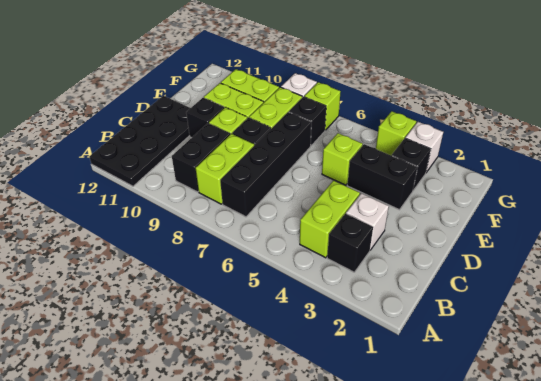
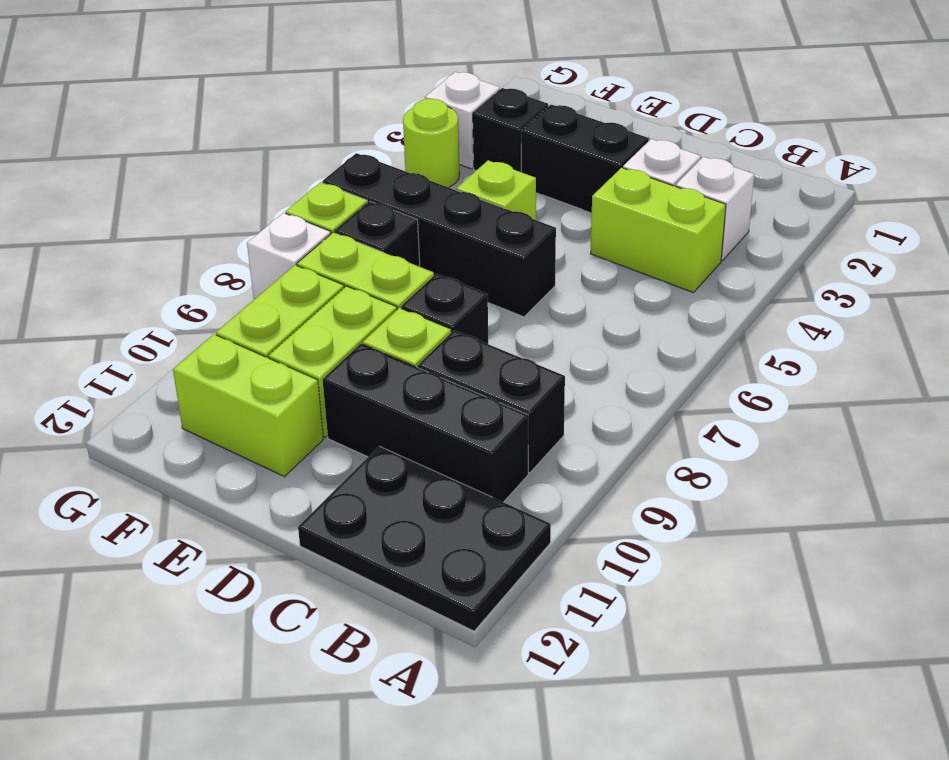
black plate A11:D12 level 1 -> black plate A11:C12 level 1
black brick B3 level 1 -> white brick B3 level 1
black brick B7:E7 level 1 -> black brick D6:G6 level 1
lime brick B8:C8 level 1 -> lime brick E11:F11 level 1
black brick D10 level 1 -> black brick B10:D10 level 1
black brick E3:E4 level 1 -> black brick D3:E3 level 1
lime brick G4 level 1 -> lime round brick G4 level 1

